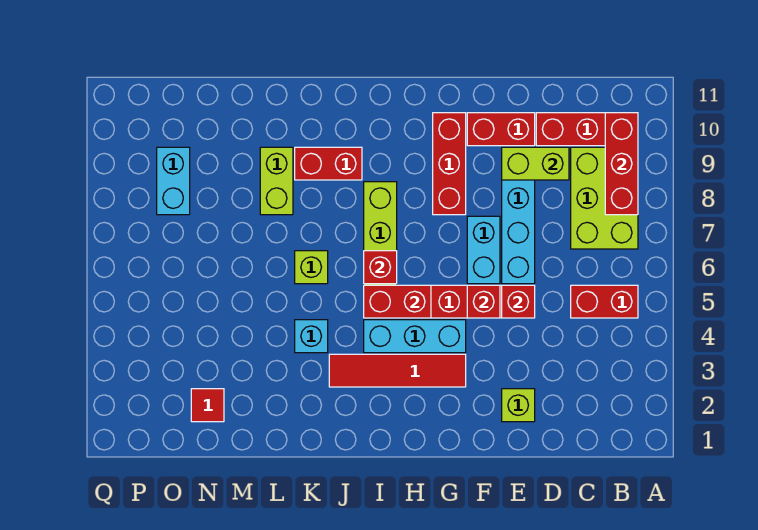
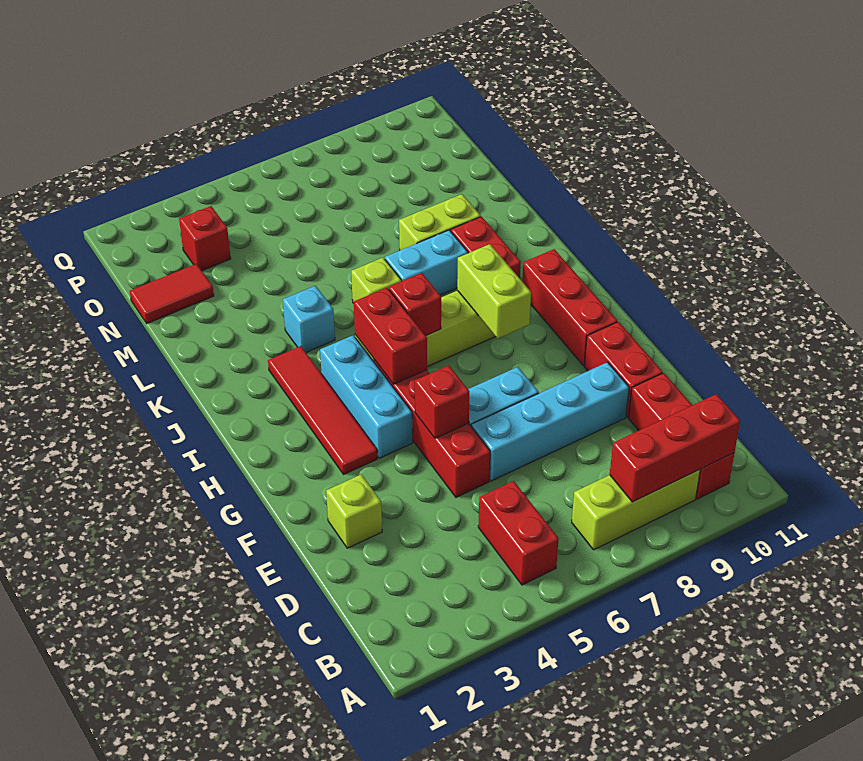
lime brick B7:C9 level 1 -> lime brick B7:B9 level 1
lime brick D9:E9 level 2 -> lime brick H8:I8 level 2
red brick E5 level 2 -> red brick O3 level 1
red brick G8:G10 level 1 -> red brick G10:I10 level 1
red tile N2 level 1 -> red tile N1:N2 level 1
cyan brick O8:O9 level 1 -> cyan brick K7:K8 level 1

